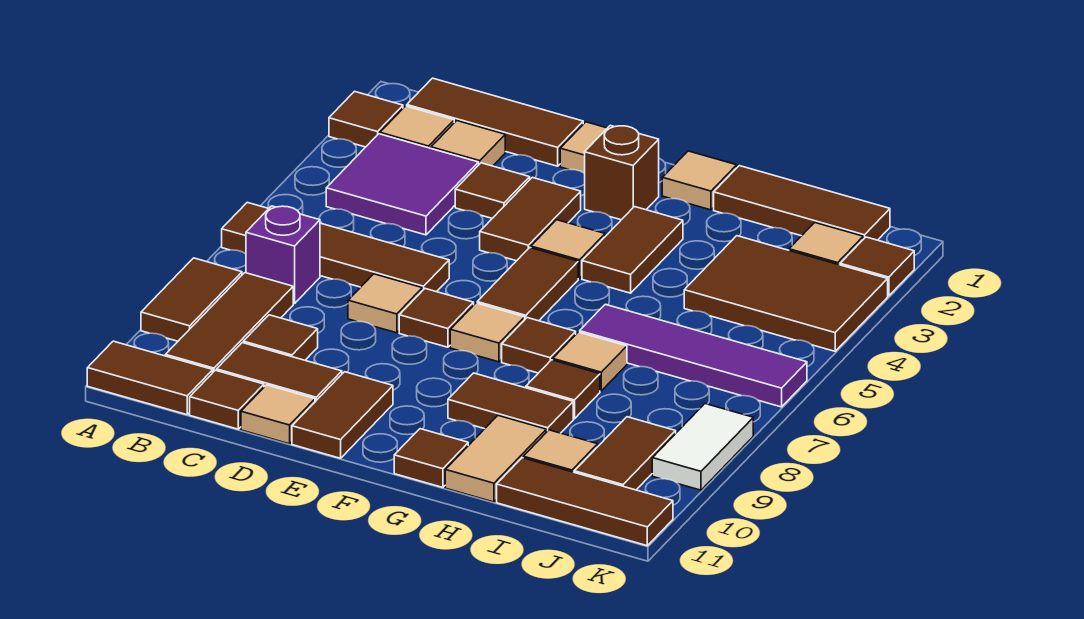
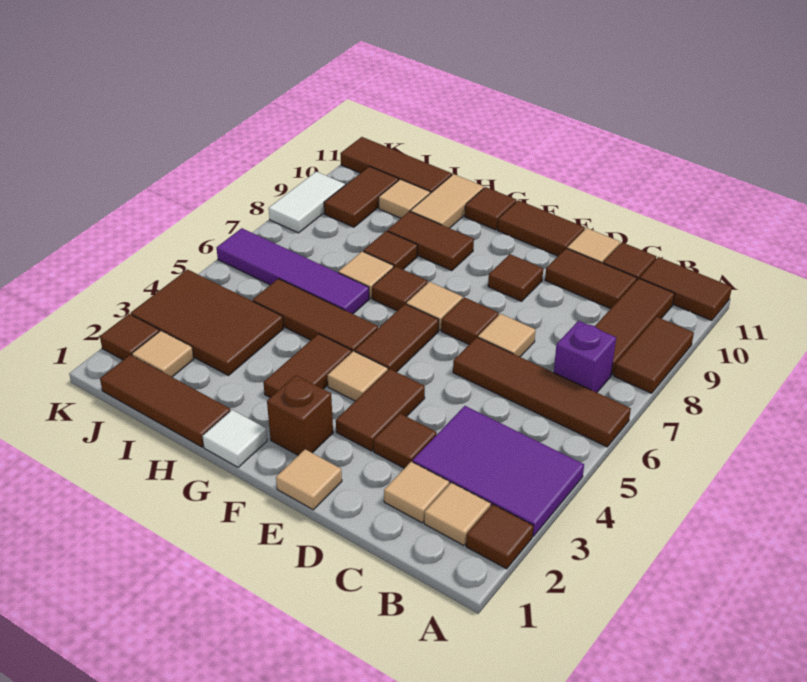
brown tile B1:D1 level 1 -> brown tile G5:I5 level 1
purple tile B3:C4 level 1 -> purple tile A3:C4 level 1
brown tile C9 level 1 -> brown tile E9 level 1
brown tile E10:E11 level 1 -> brown tile E11:F11 level 1
tan tile G1 level 1 -> white tile G1 level 1

